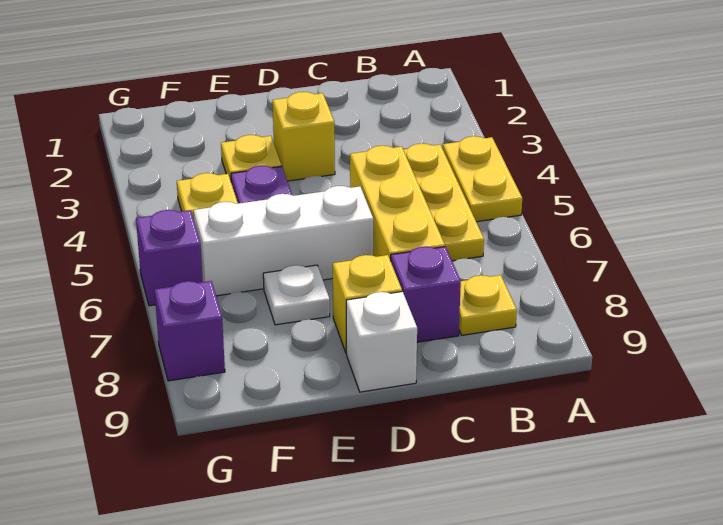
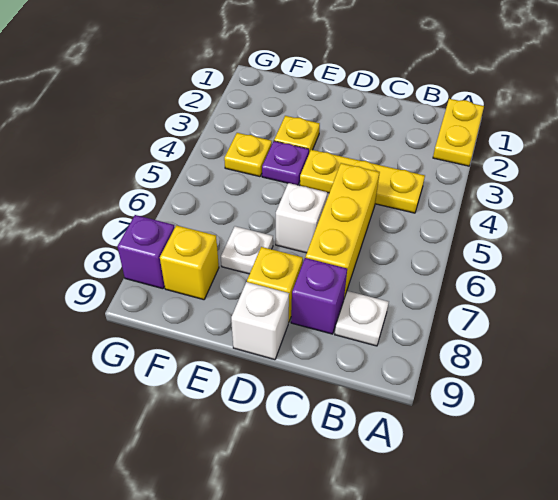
yellow plate A4:A5 level 1 -> yellow plate A1:A2 level 1
yellow plate B4:B6 level 1 -> yellow plate B4:D4 level 1
yellow plate B8 level 1 -> white plate B8 level 1
yellow brick D3 level 1 -> yellow brick F8 level 1
white brick D6:F6 level 1 -> white brick D6 level 1
purple brick G6 level 1 -> none

